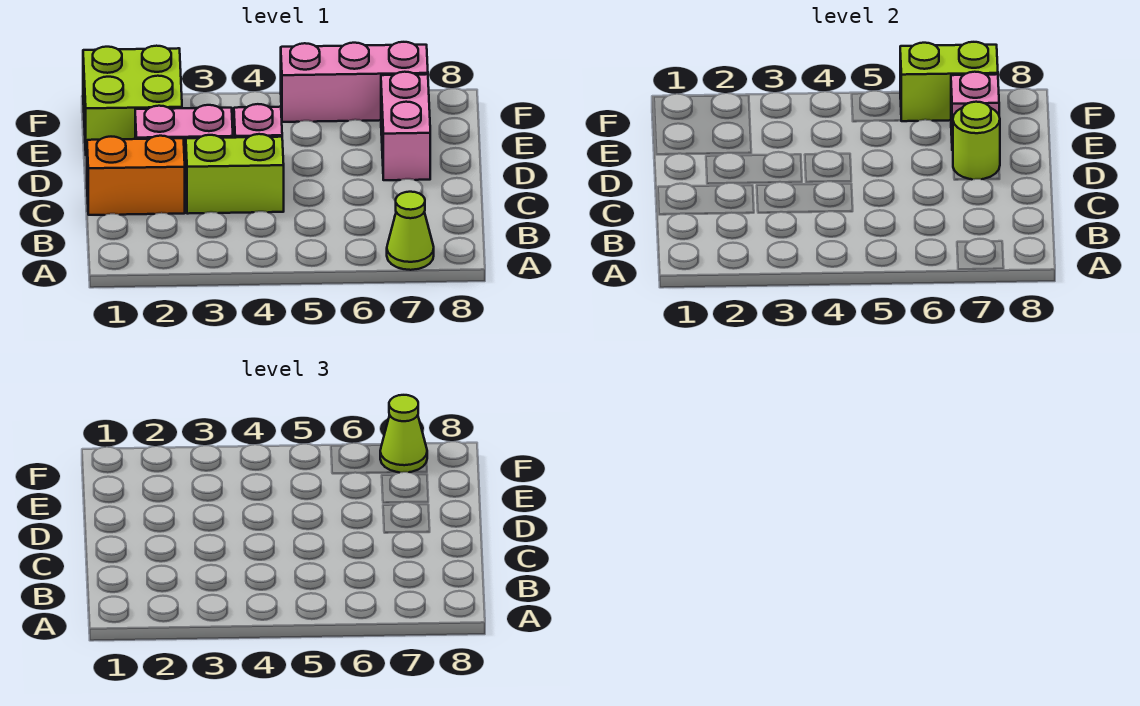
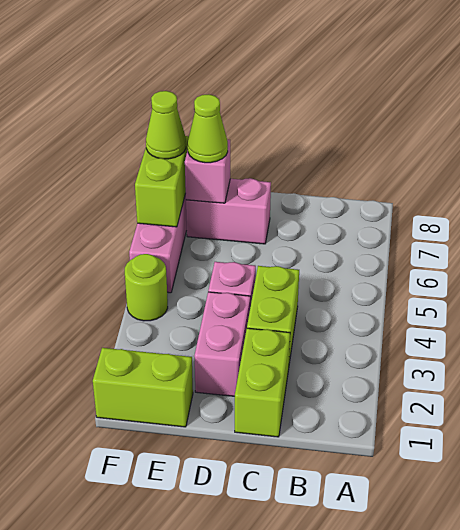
lime cone A7 level 1 -> lime cone E7 level 3
orange brick C1:C2 level 1 -> lime brick C1:C2 level 1
lime round brick D7 level 2 -> lime round brick F4 level 1
lime brick E1:F2 level 1 -> lime brick E1:F1 level 1

